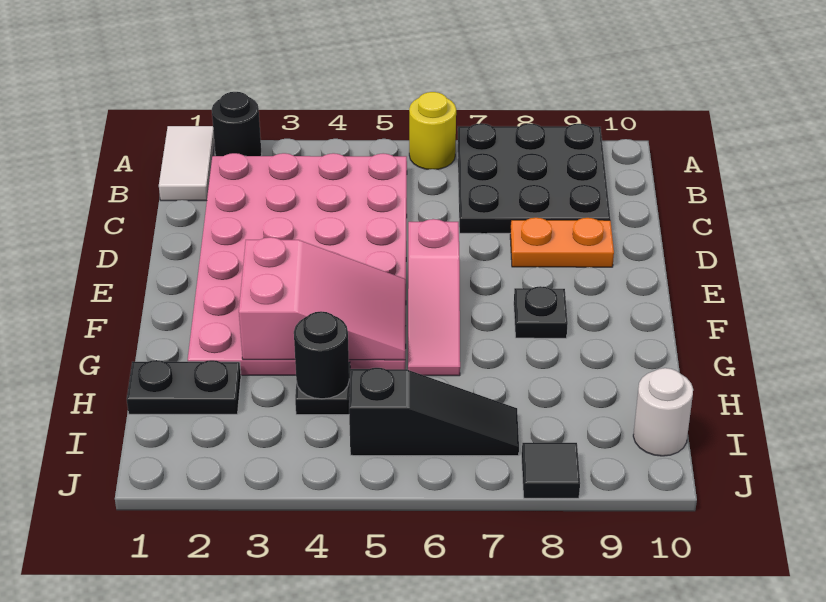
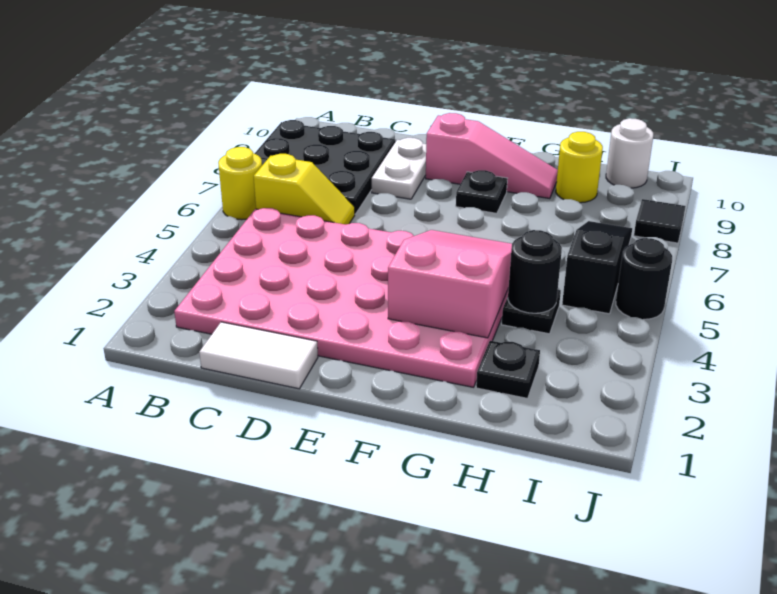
white tile A1:B1 level 1 -> white tile C1:D1 level 1
black round brick A2 level 1 -> black round brick J5 level 1
none -> yellow slope B6:C6 level 1 top B
orange plate D8:D9 level 1 -> white plate D8:D9 level 1
pink slope E6:G6 level 1 top E -> pink slope E9:G9 level 1 top E
black plate H1:H2 level 1 -> black plate H2 level 1
none -> yellow round brick H9 level 1

